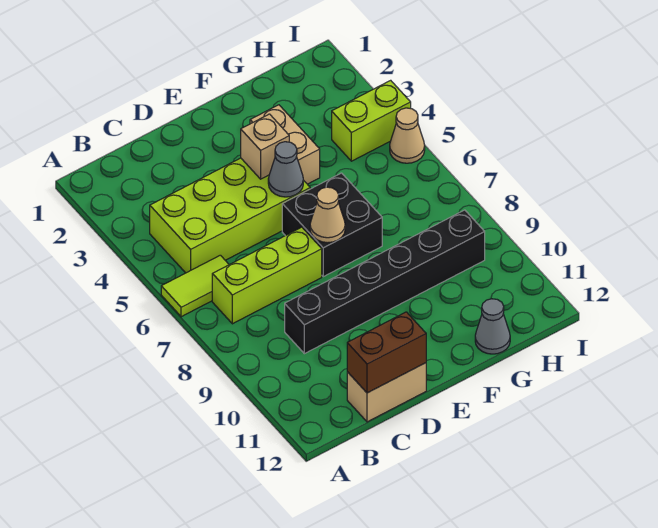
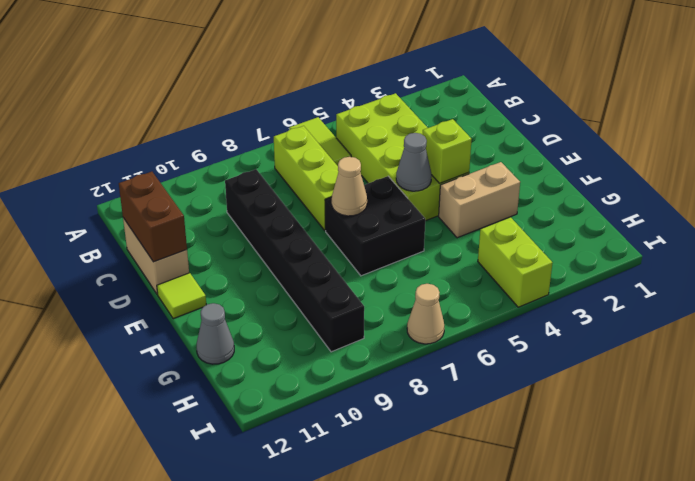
tan brick E4 level 2 -> lime brick E4 level 2
none -> lime tile E12 level 1
tan cone I5 level 1 -> tan cone I7 level 1

